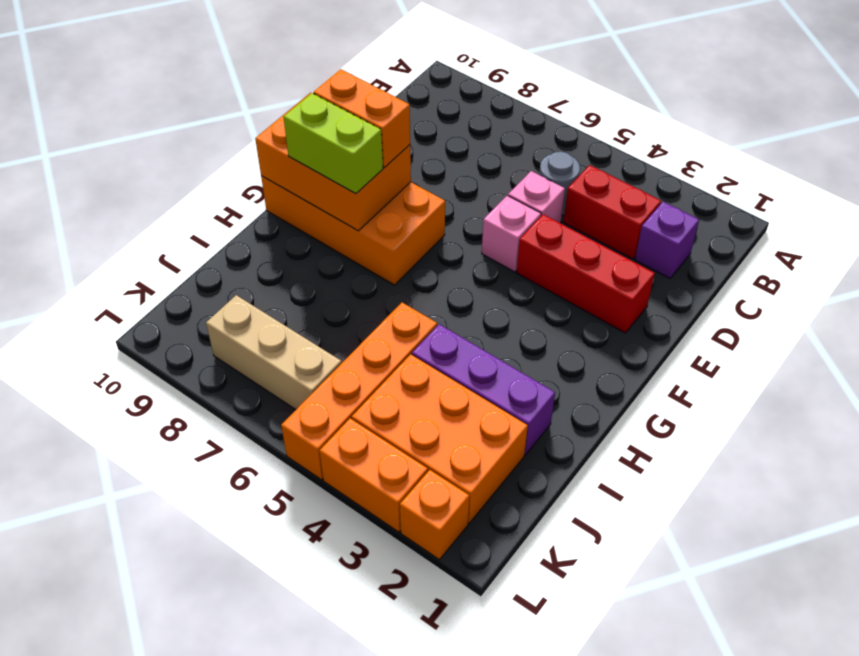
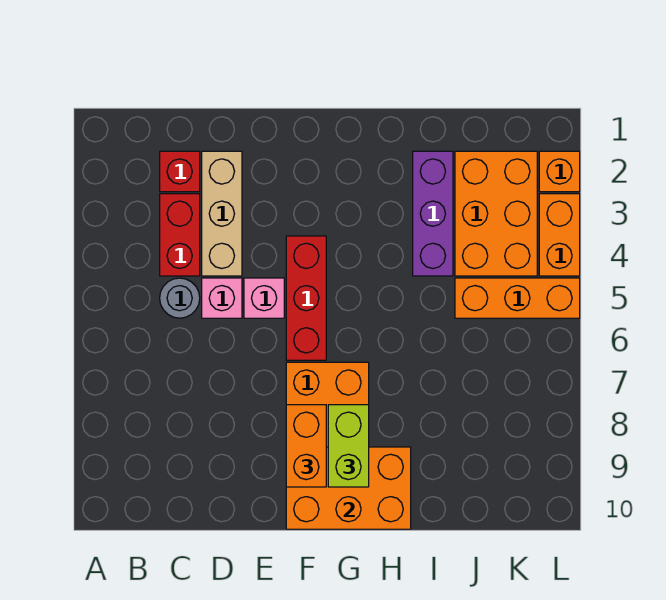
purple brick C2 level 1 -> red brick C2 level 1
red brick E2:E4 level 1 -> red brick F4:F6 level 1
orange brick F8:G10 level 2 -> orange brick F9:H10 level 2
orange brick I5:L5 level 1 -> orange brick J5:L5 level 1
tan brick K6:K8 level 1 -> tan brick D2:D4 level 1

